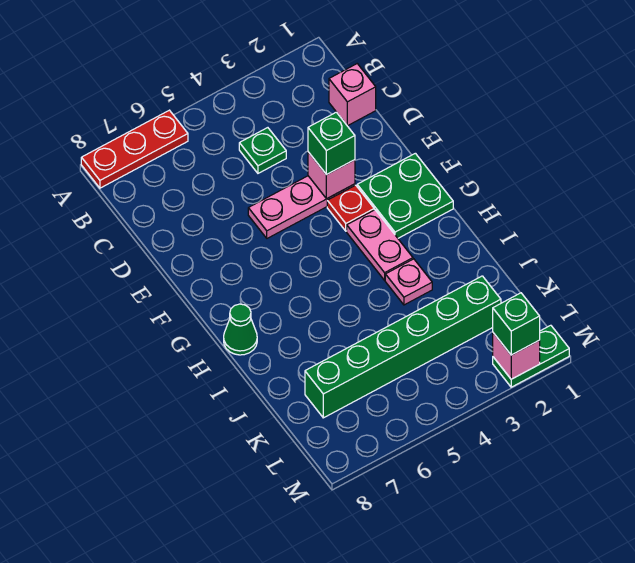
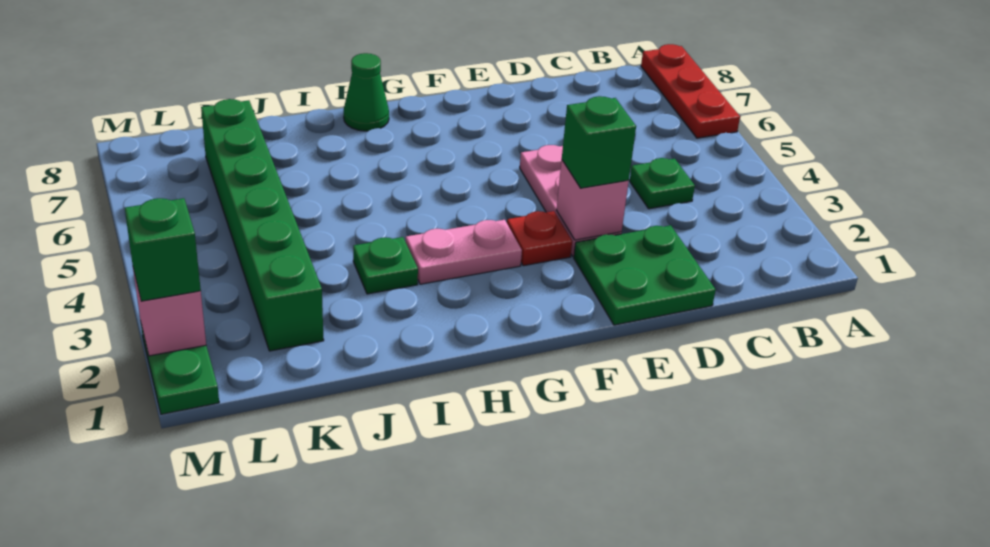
pink brick C1 level 1 -> none
green plate F1:G2 level 1 -> green plate D1:E2 level 1
pink plate I3 level 1 -> green plate I3 level 1

